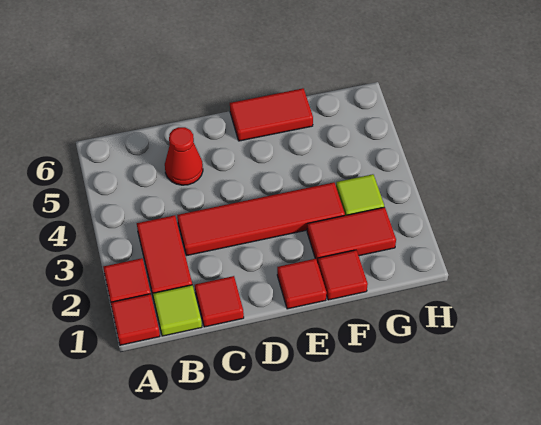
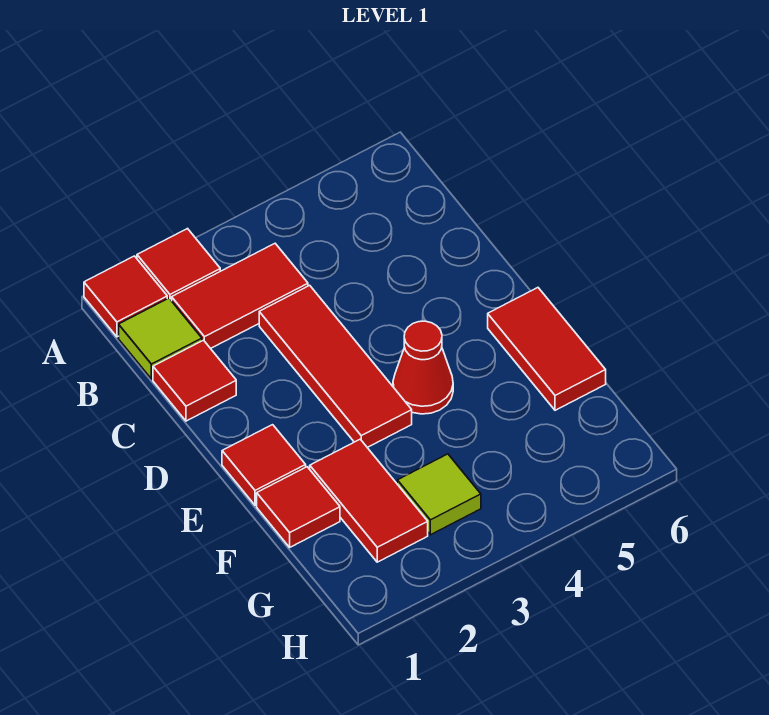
red tile C3:F3 level 1 -> red tile C3:E3 level 1
red cone C5 level 1 -> red cone E4 level 1

